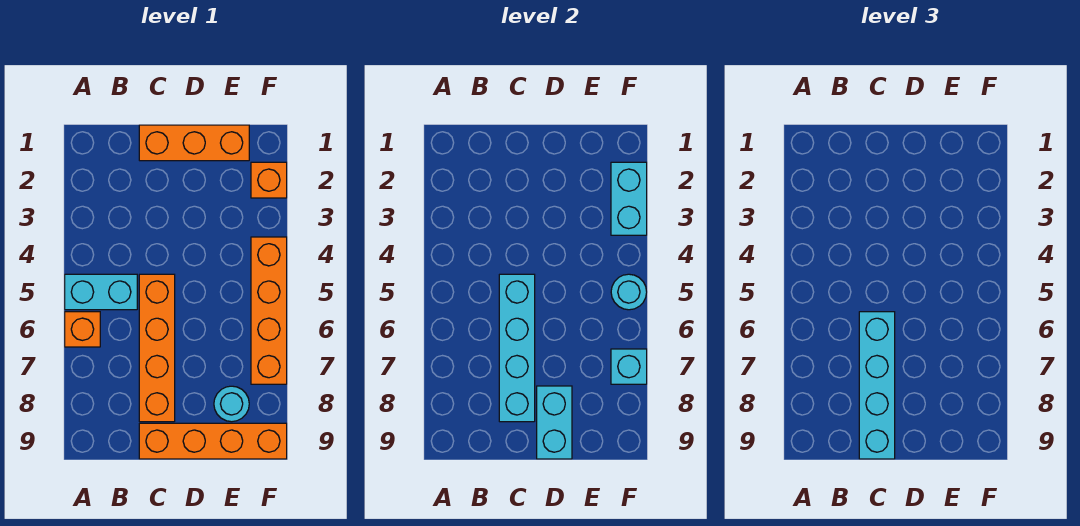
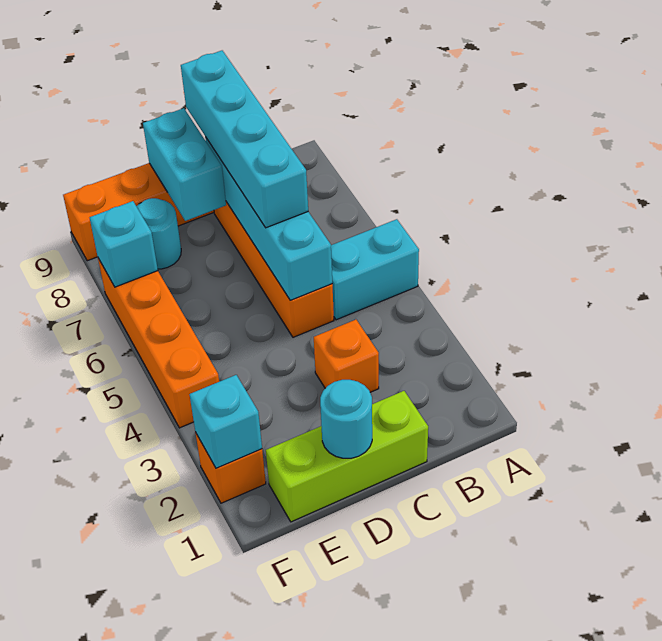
orange brick A6 level 1 -> orange brick C3 level 1
orange brick C1:E1 level 1 -> lime brick C1:E1 level 1
cyan brick F2:F3 level 2 -> cyan brick F2 level 2
cyan round brick F5 level 2 -> cyan round brick D1 level 2

